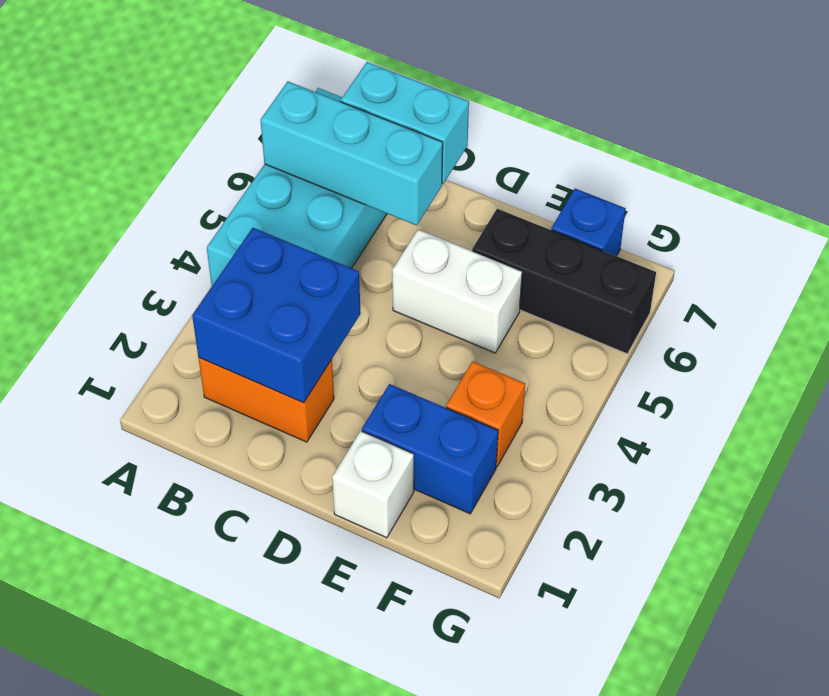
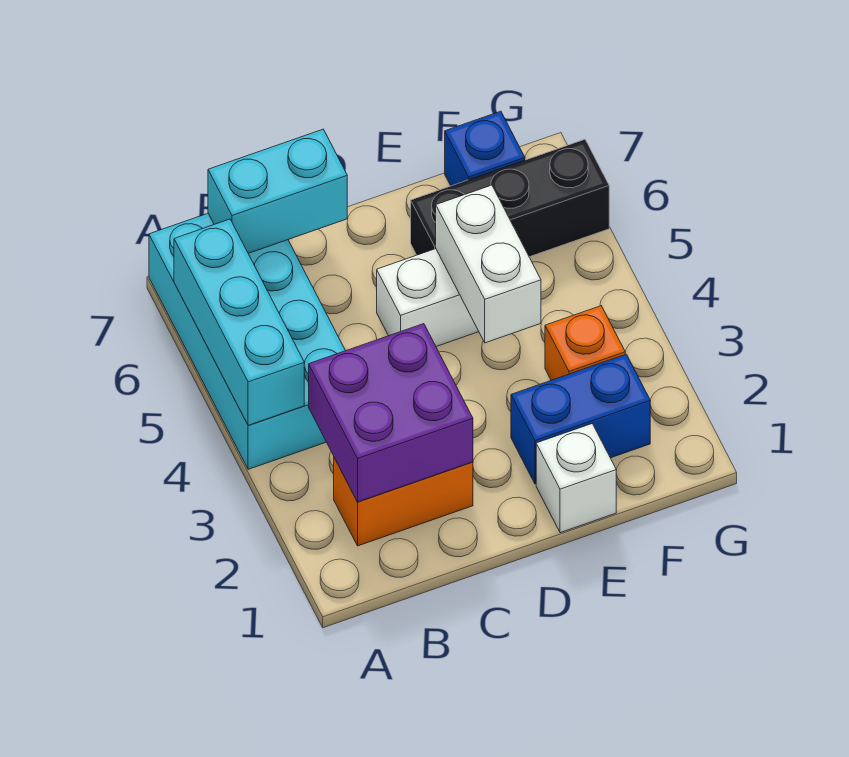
cyan brick A6:C6 level 2 -> cyan brick A4:A6 level 2
blue brick B2:C3 level 2 -> purple brick B2:C3 level 2
none -> white brick E4:E5 level 2

